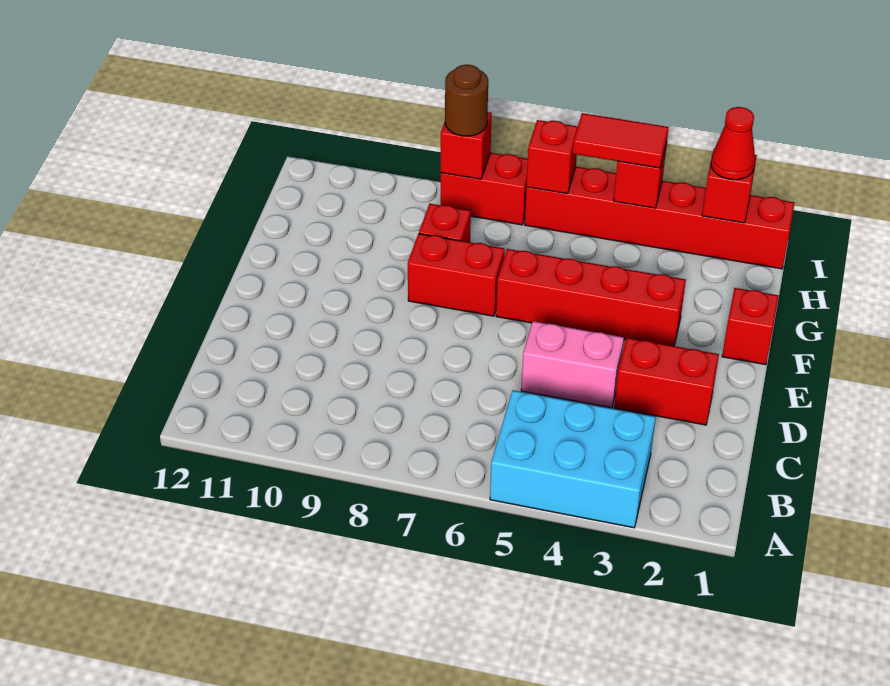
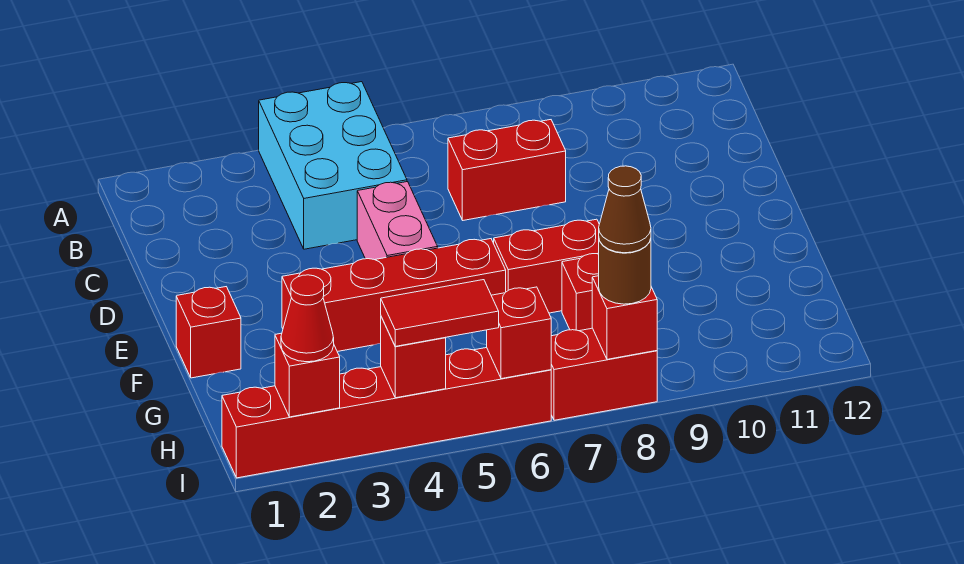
cyan brick A3:B5 level 1 -> cyan brick A4:C5 level 1
red brick D2:D3 level 1 -> red brick C7:C8 level 1
pink brick D4:D5 level 1 -> pink brick D5:E5 level 1
none -> brown cone I8 level 4

